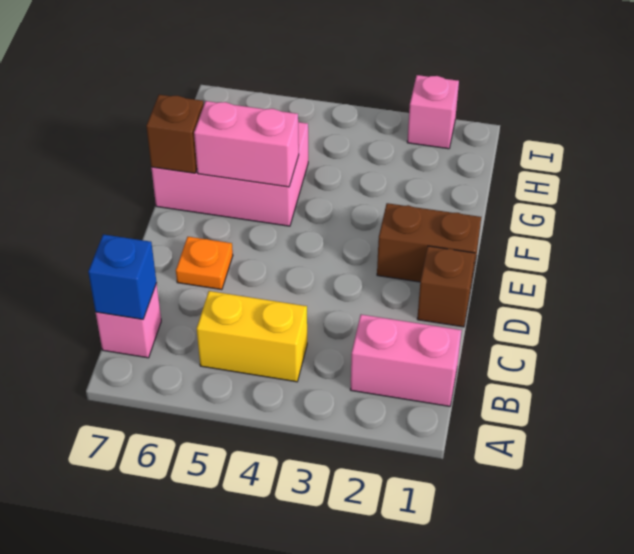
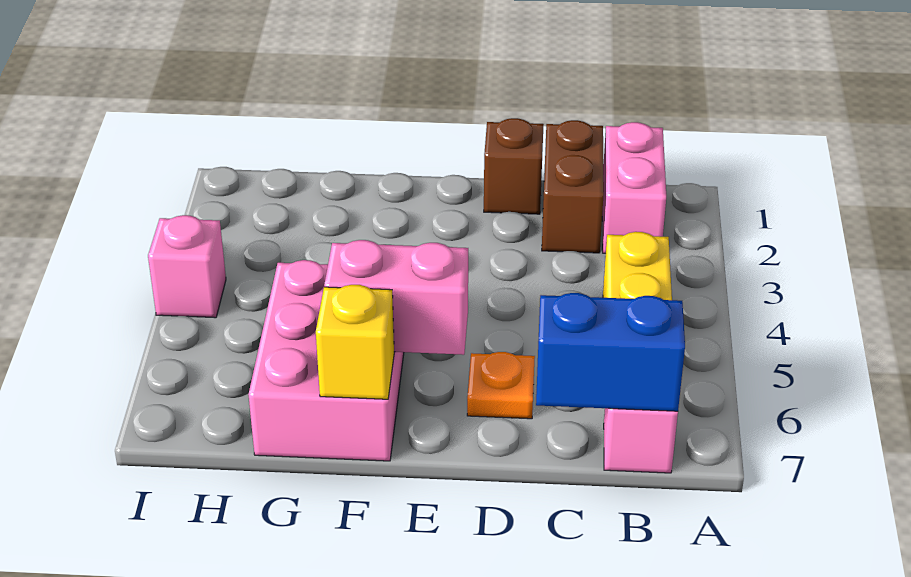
blue brick B7 level 2 -> blue brick B7:C7 level 2
brown brick E1:E2 level 1 -> brown brick C1:C2 level 1
pink brick F5:F6 level 2 -> pink brick E6:F6 level 2
brown brick F7 level 2 -> yellow brick F7 level 2
pink brick I2 level 1 -> pink brick I4 level 1

